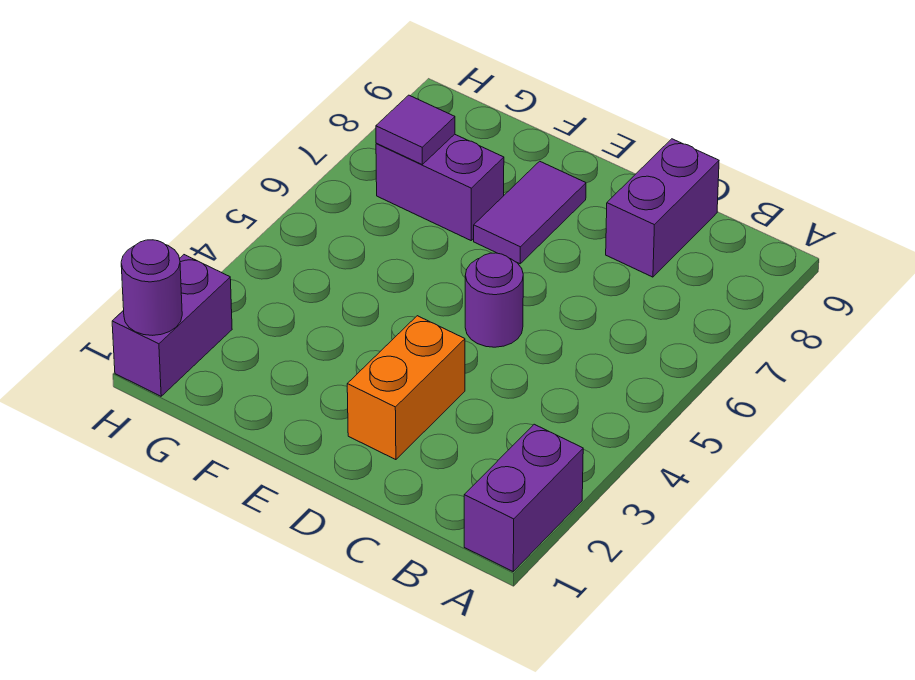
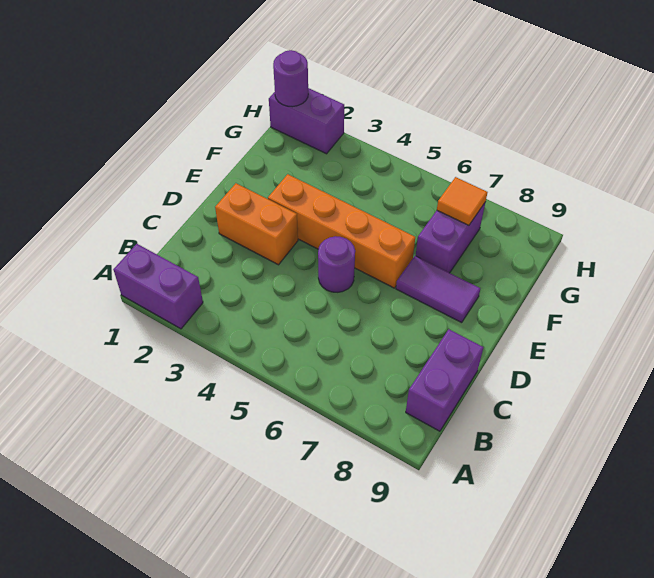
purple brick C8:C9 level 1 -> purple brick B9:C9 level 1
none -> orange brick E3:E6 level 1
purple tile G7 level 2 -> orange tile G7 level 2

